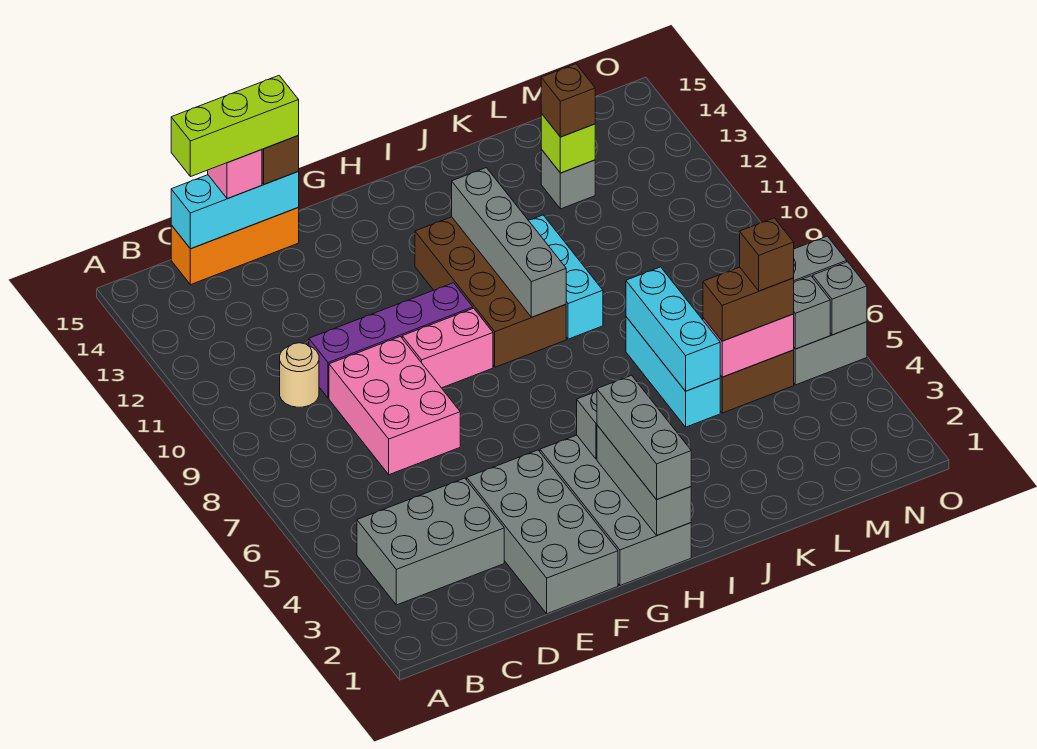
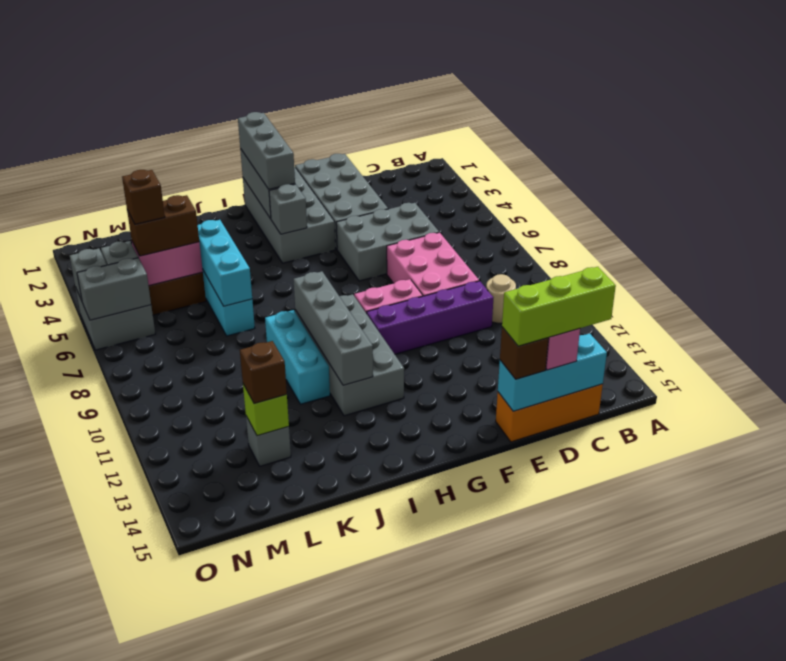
grey brick B3:D4 level 1 -> grey brick D5:F6 level 1
brown brick H9:I12 level 1 -> grey brick H9:I12 level 1

